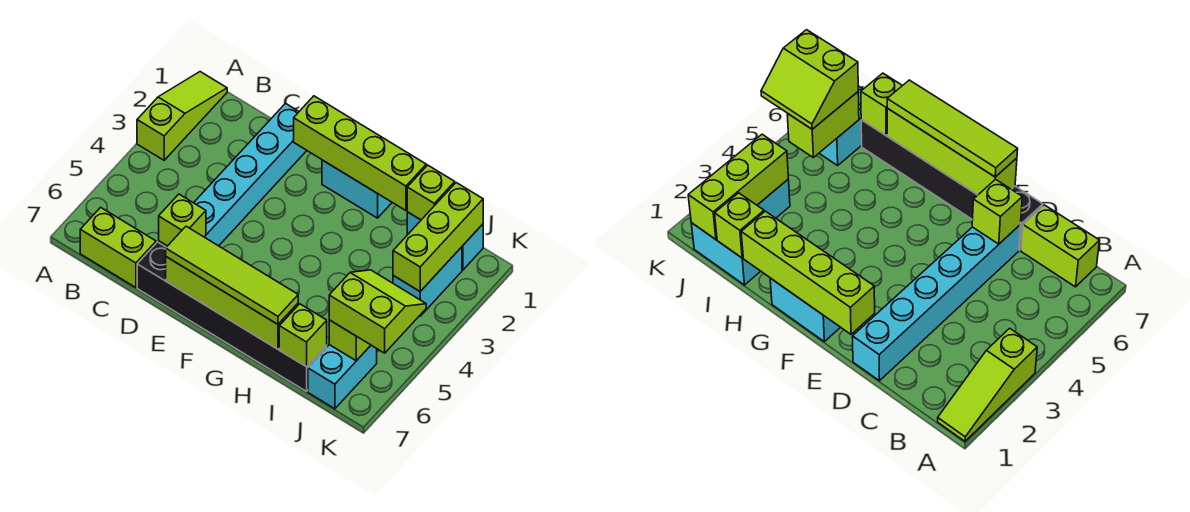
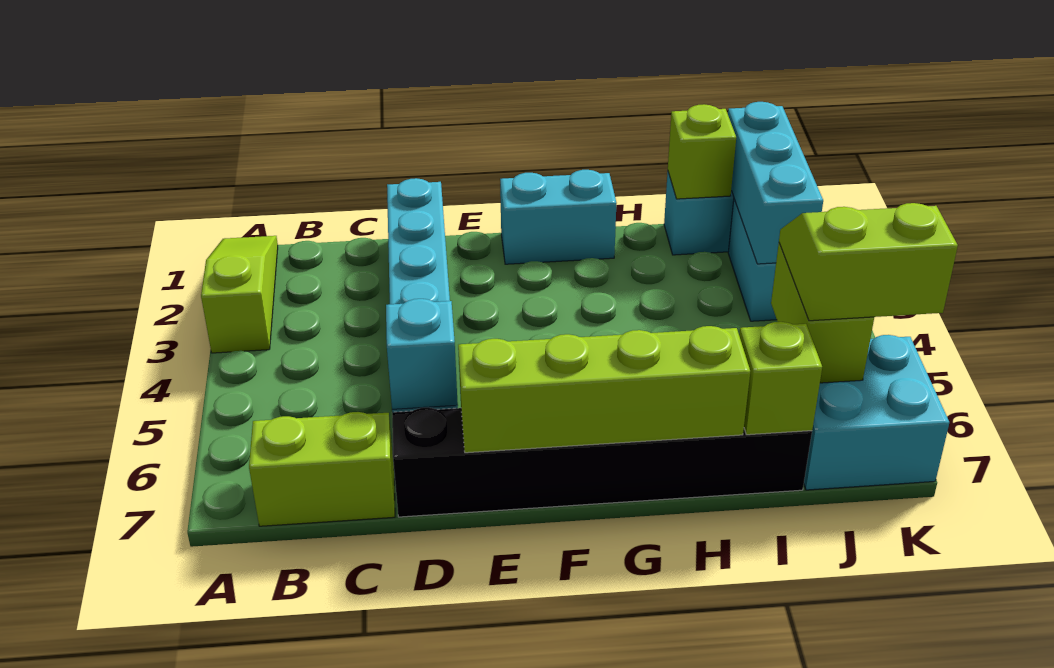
lime brick D6 level 2 -> cyan brick D6 level 2
lime brick E1:H1 level 2 -> none
lime tile E7:H7 level 3 -> none
lime brick J1:J3 level 2 -> cyan brick J1:J3 level 2
cyan brick J6:J7 level 1 -> cyan brick J6:K7 level 1

